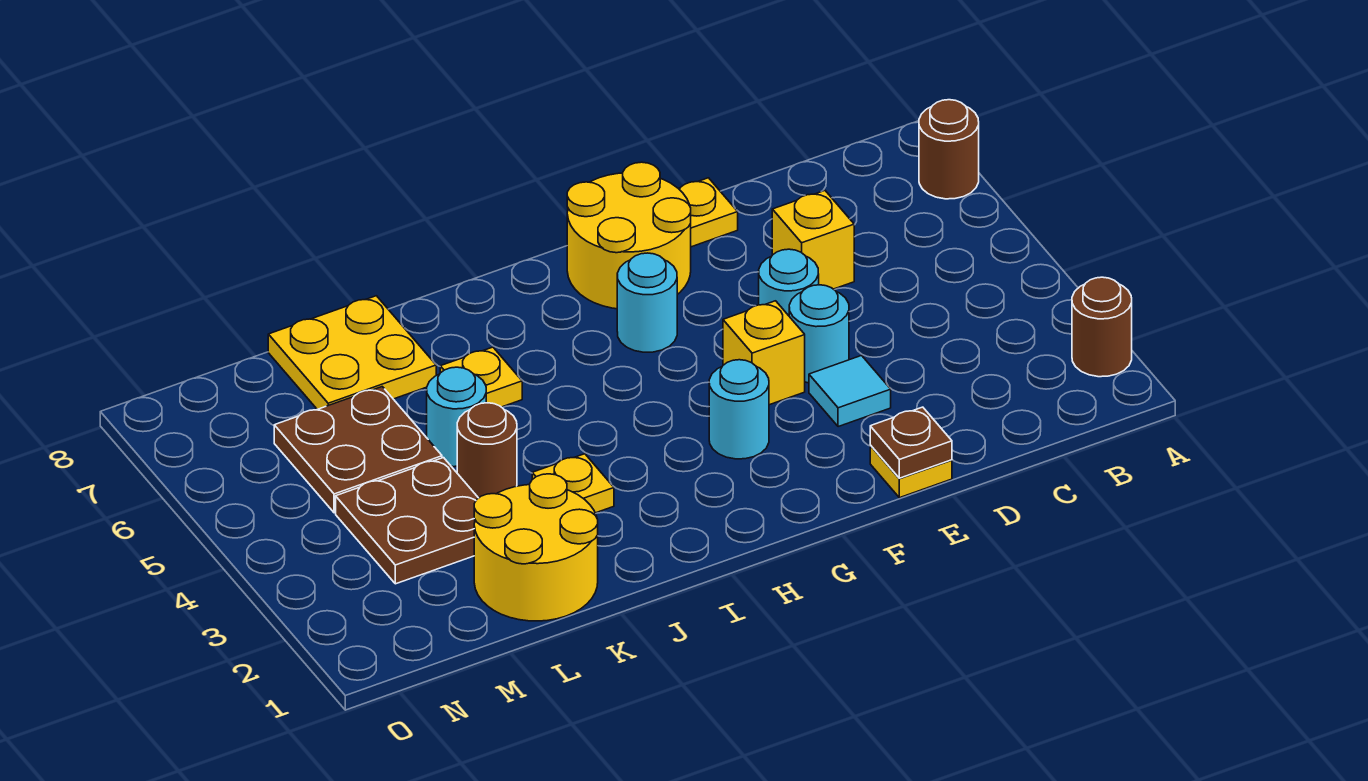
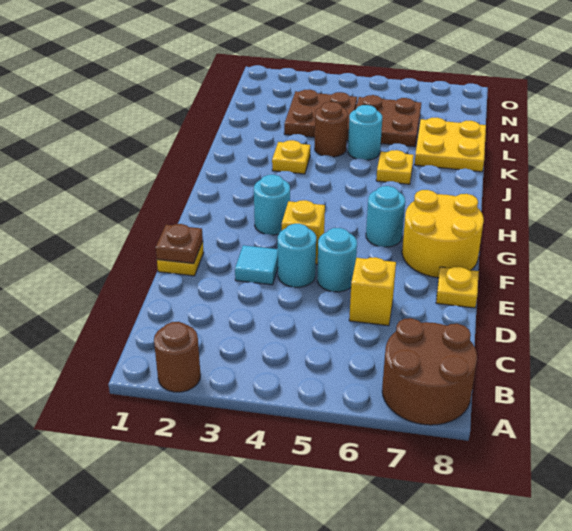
brown round brick A7 level 1 -> brown round brick A7:B8 level 1
yellow round brick K1:L2 level 1 -> none

